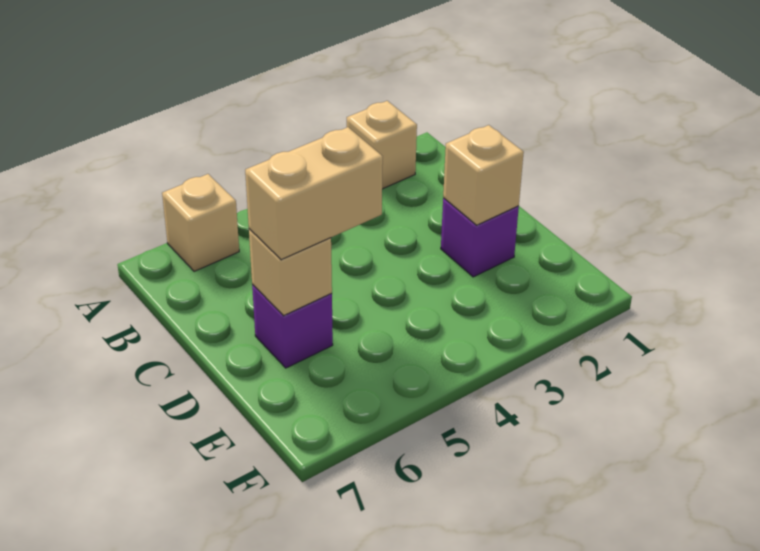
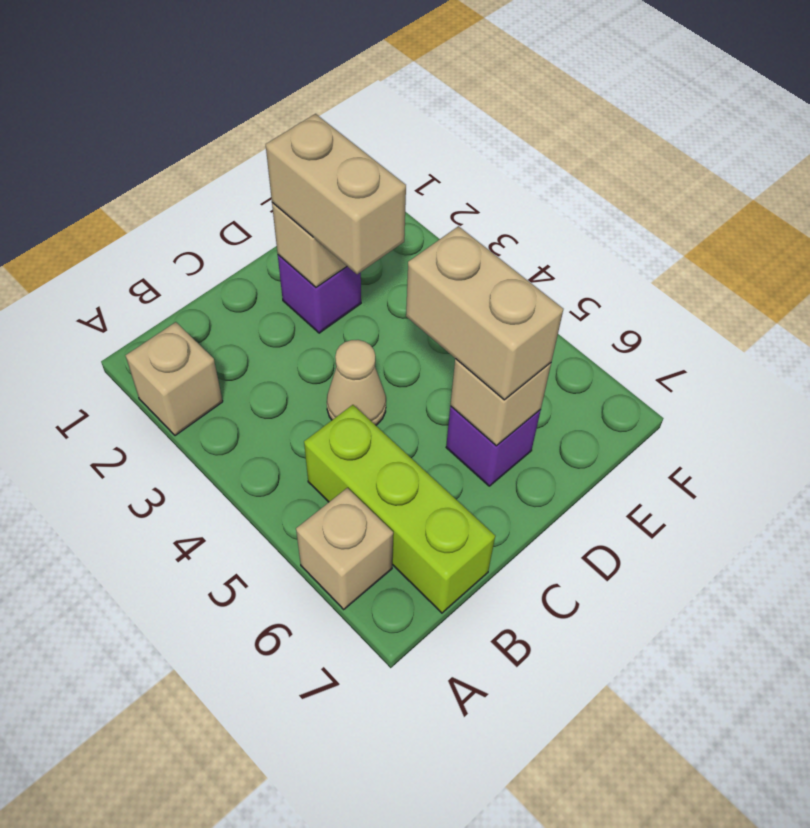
none -> lime brick B5:B7 level 1
none -> tan cone C4 level 1
none -> tan brick D2:D3 level 3

